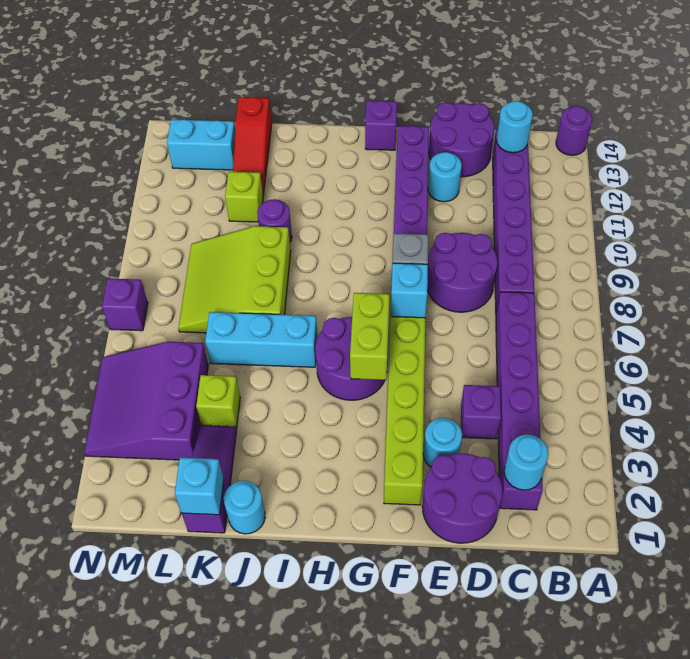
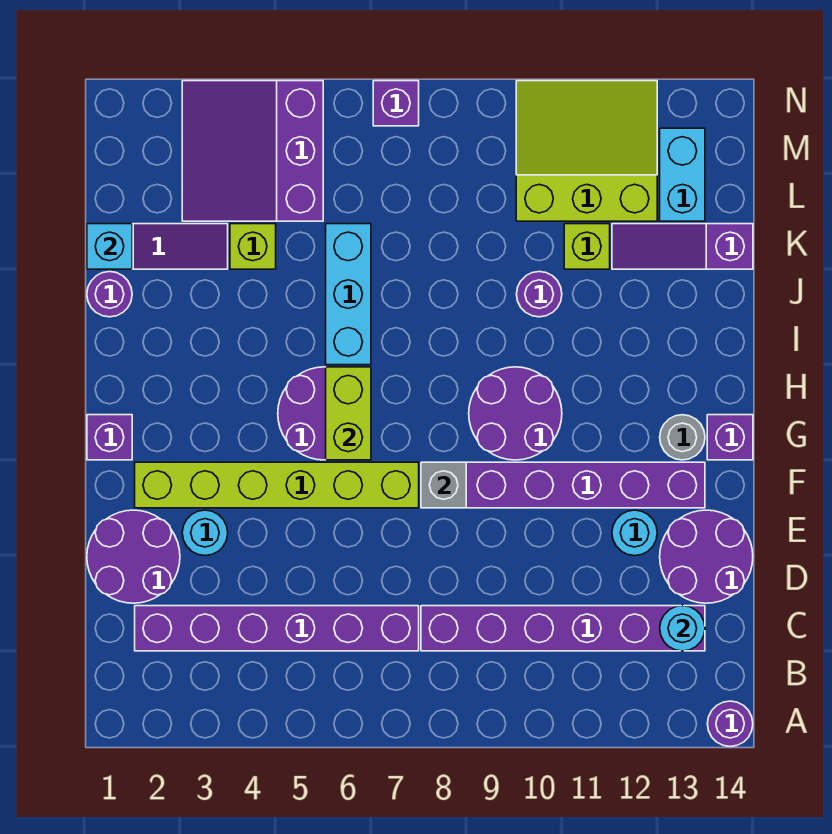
cyan round brick C2 level 2 -> none
purple brick D4 level 1 -> purple brick G1 level 1
purple round brick D8:E9 level 1 -> purple round brick G9:H10 level 1
cyan brick F7 level 2 -> none
lime brick G5:G6 level 2 -> lime brick G6:H6 level 2
none -> grey round brick G13 level 1
cyan round brick J1 level 1 -> purple round brick J1 level 1
lime slope J7:L9 level 1 top J -> lime slope L10:N12 level 1 top L
red slope K12:K14 level 1 top 14 -> purple slope K12:K14 level 1 top 14
purple slope L3:N5 level 1 top L -> purple slope L3:N5 level 1 top 5

